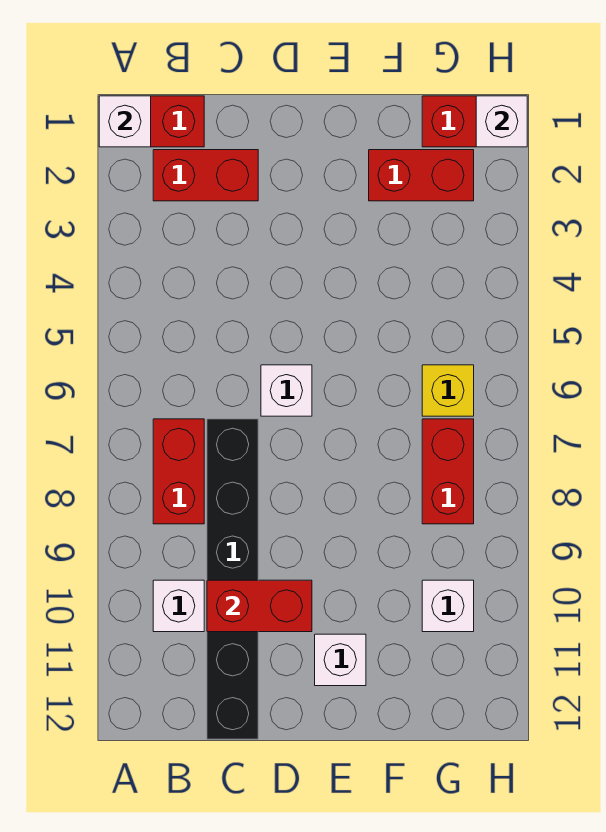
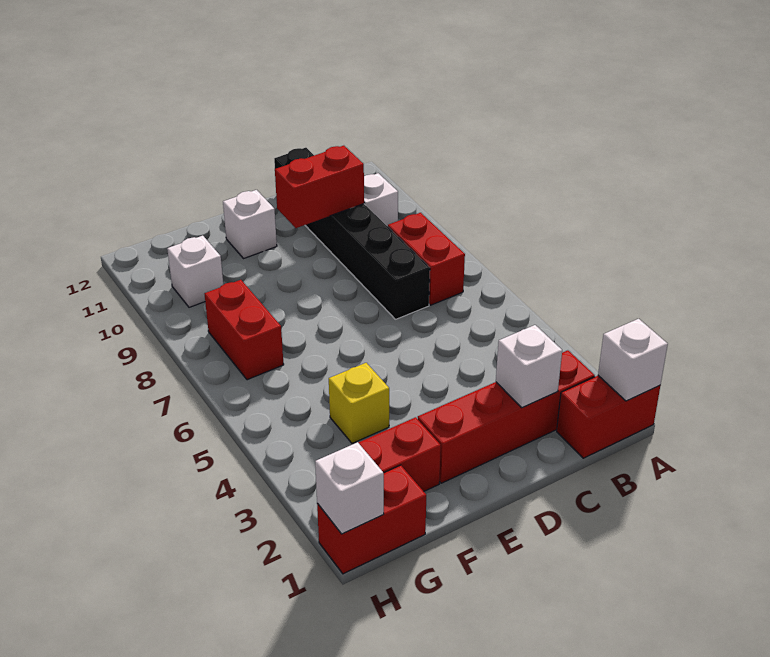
red brick B2:C2 level 1 -> red brick B2:E2 level 1
white brick D6 level 1 -> white brick C2 level 2
yellow brick G6 level 1 -> yellow brick F4 level 1

